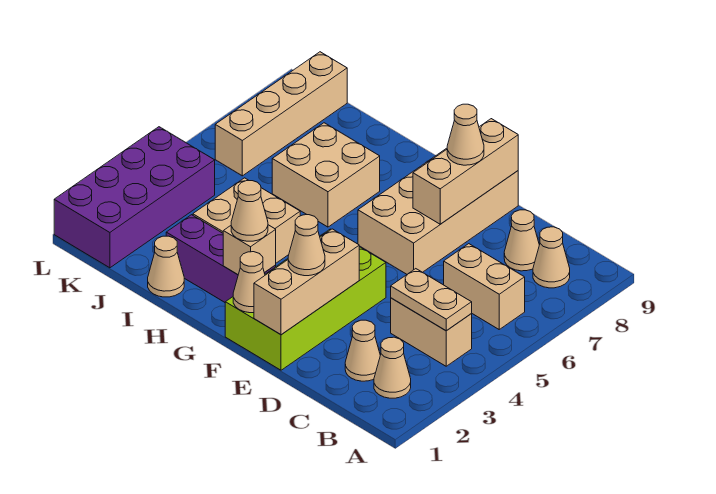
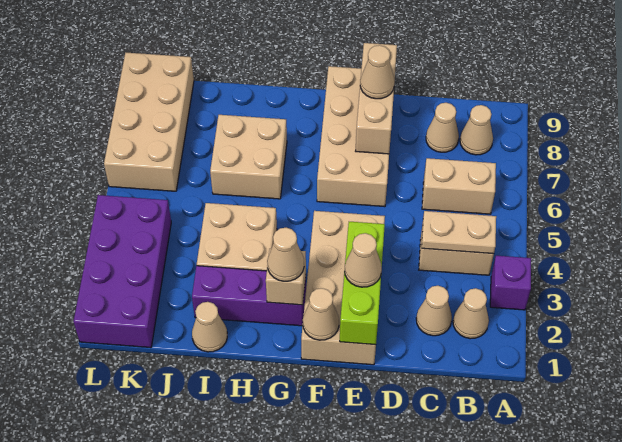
none -> purple brick A3 level 1
lime brick E1:F4 level 1 -> tan brick E1:F4 level 1
tan brick E1:E3 level 2 -> lime brick E1:E3 level 2
tan brick K6:K9 level 1 -> tan brick K6:L9 level 1

